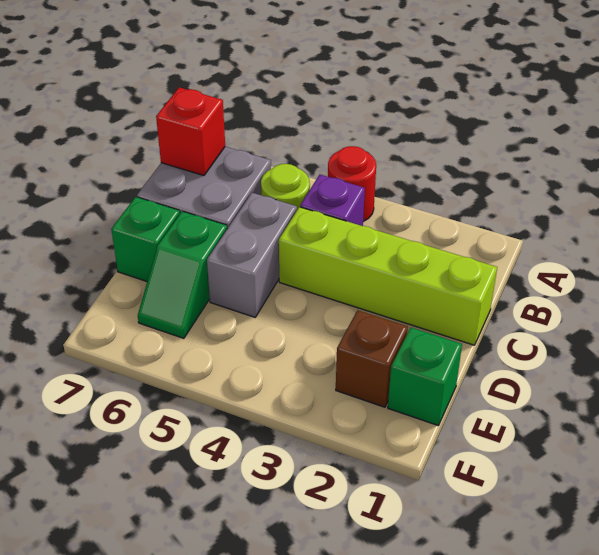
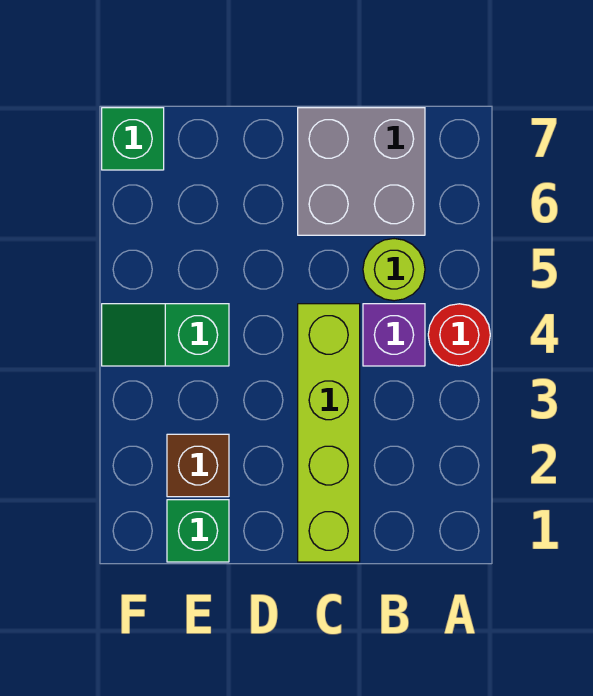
red brick B7 level 2 -> none
grey brick C5:D5 level 1 -> none
green slope D6:E6 level 1 top D -> green slope E4:F4 level 1 top E
green brick D7 level 1 -> green brick F7 level 1

